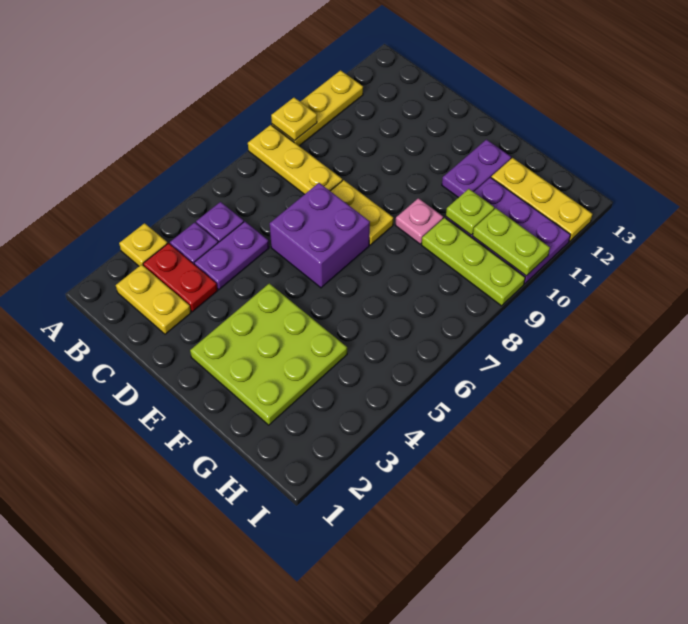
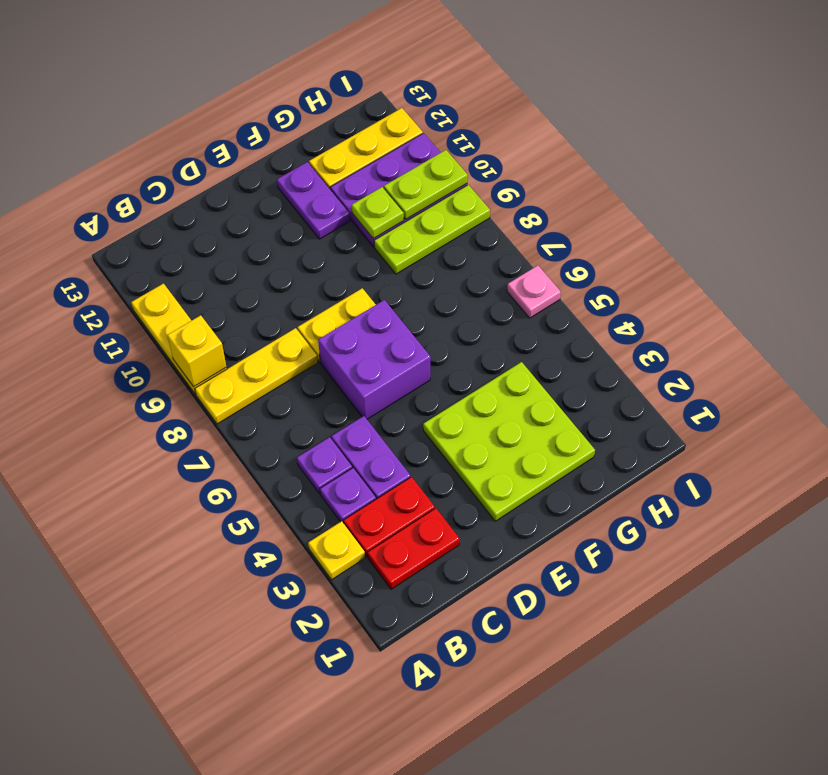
yellow plate A9 level 2 -> yellow brick A9 level 2
yellow plate B2:C2 level 1 -> red plate B2:C2 level 1
pink plate F9 level 1 -> pink plate I6 level 1

